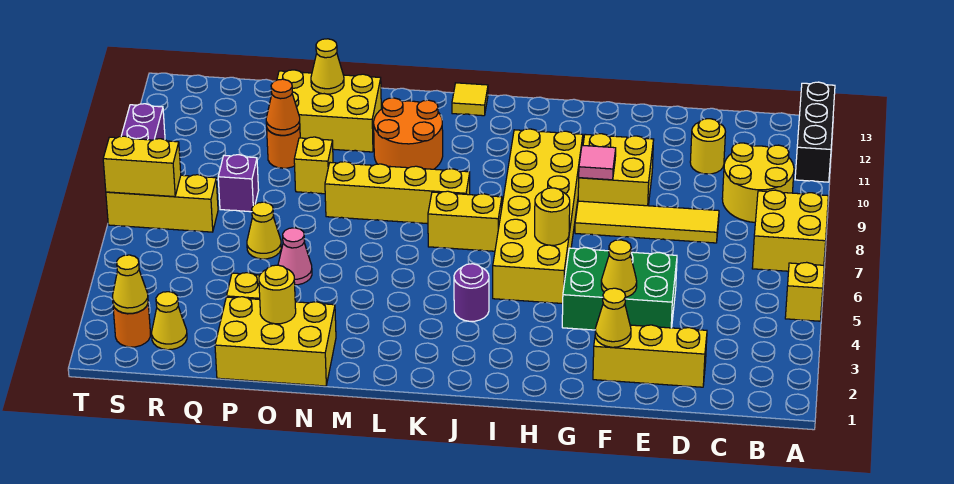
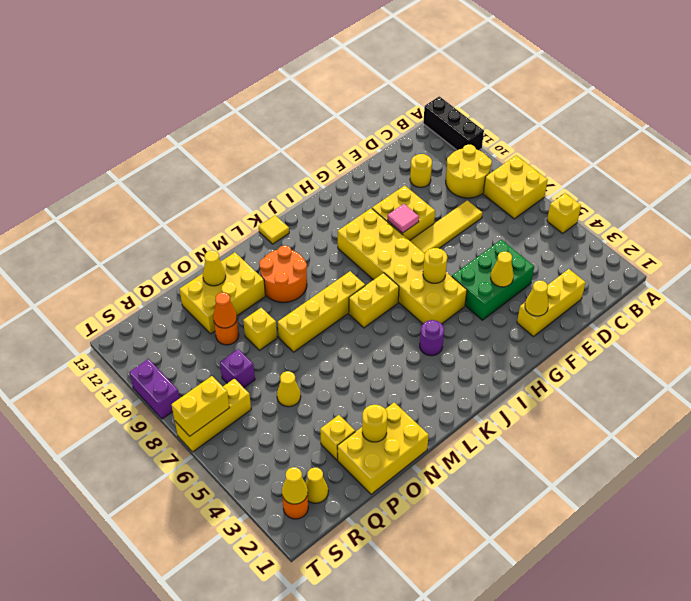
pink cone O5 level 1 -> none

